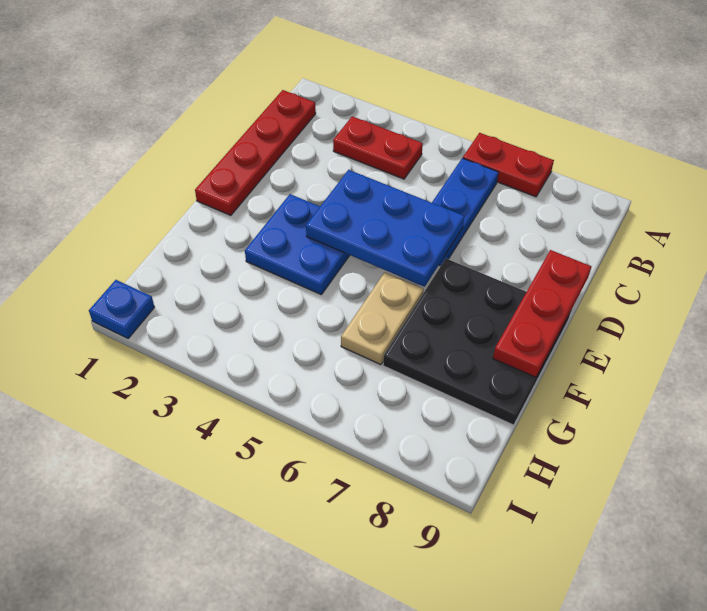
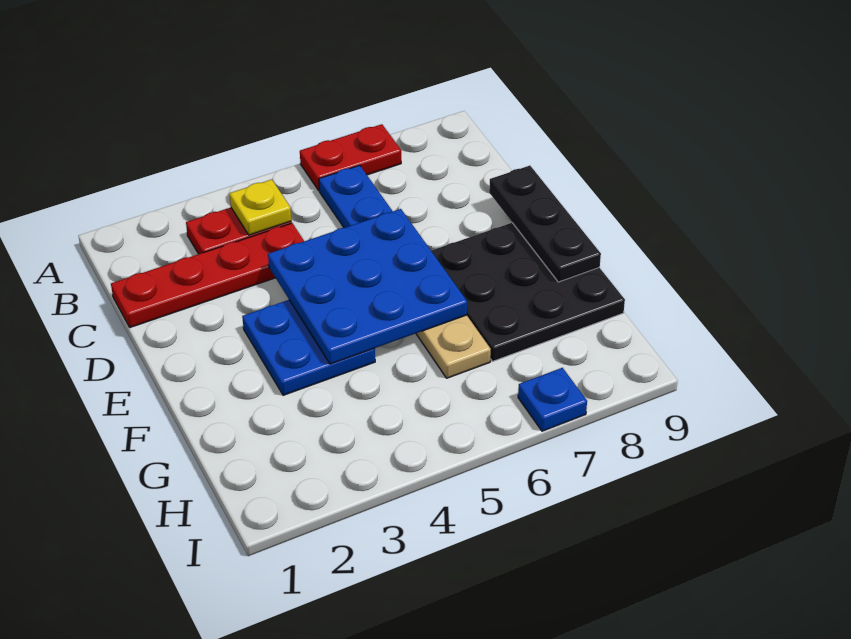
red plate B1:E1 level 1 -> red plate C1:C4 level 1
none -> yellow plate B4 level 2
blue plate D4:E6 level 2 -> blue plate D4:F6 level 2
red plate D9:F9 level 2 -> black plate D9:F9 level 2
blue plate I1 level 1 -> blue plate I7 level 1

